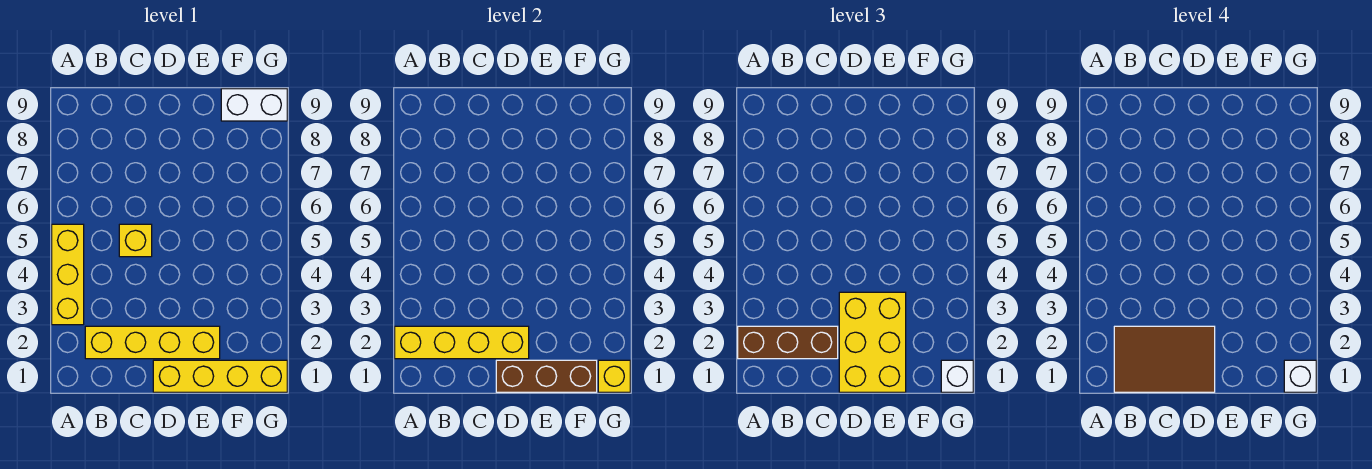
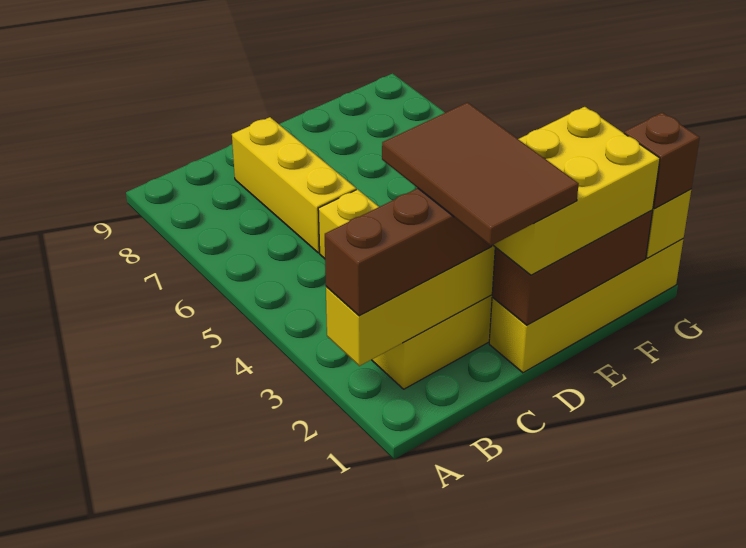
yellow brick A3:A5 level 1 -> yellow brick C6:C8 level 1
brown tile B1:D2 level 4 -> brown tile C1:D3 level 4
yellow brick D1:E3 level 3 -> yellow brick D1:F2 level 3
white brick F9:G9 level 1 -> none
white brick G1 level 3 -> brown brick G1 level 3
white brick G1 level 4 -> none

